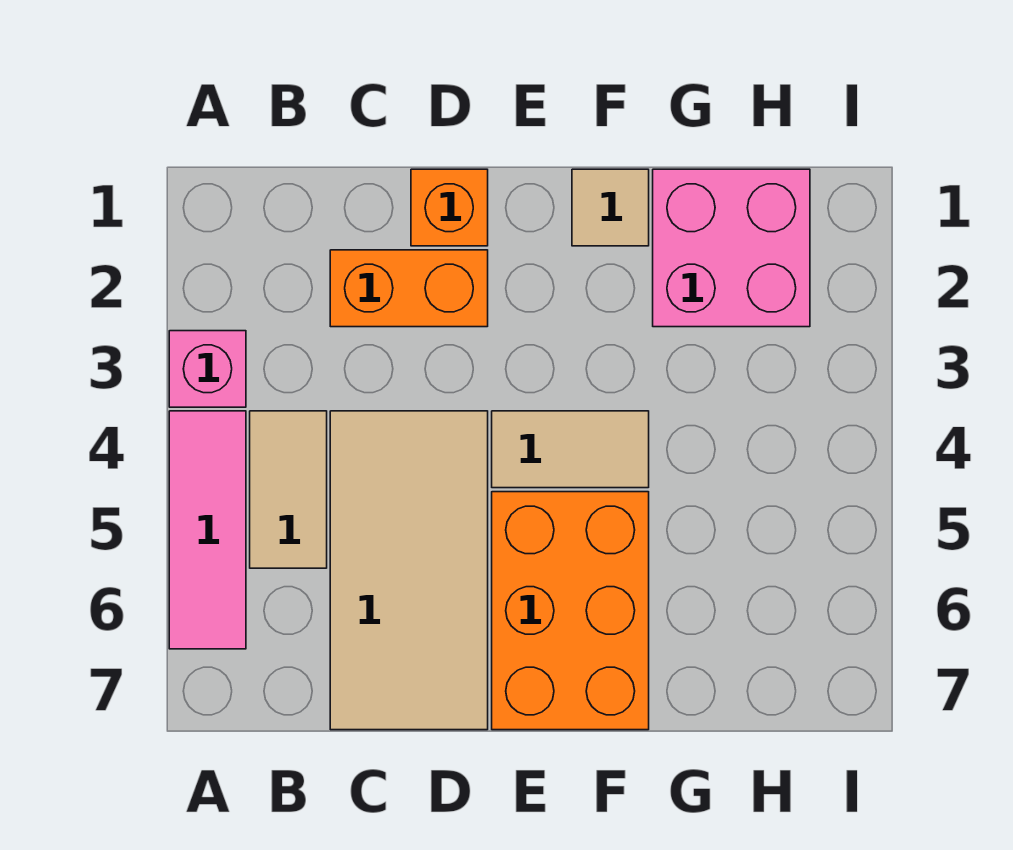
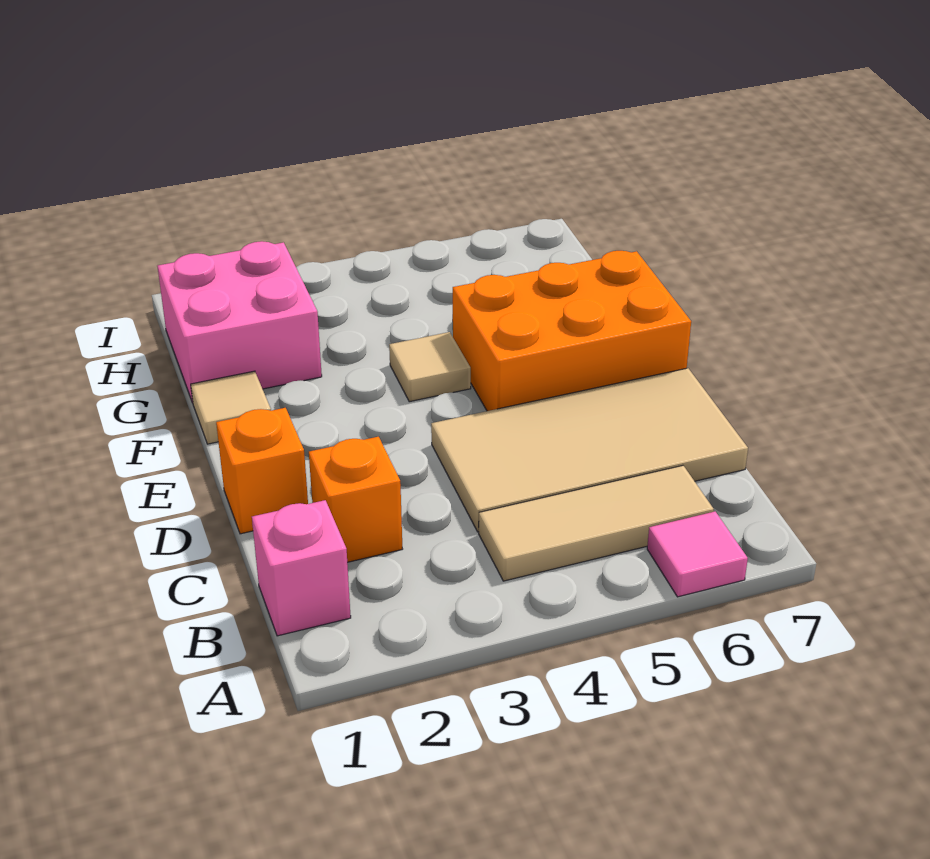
pink brick A3 level 1 -> pink brick B1 level 1
pink tile A4:A6 level 1 -> pink tile A6 level 1
tan tile B4:B5 level 1 -> tan tile B4:B6 level 1
orange brick C2:D2 level 1 -> orange brick C2 level 1
tan tile E4:F4 level 1 -> tan tile F4 level 1

